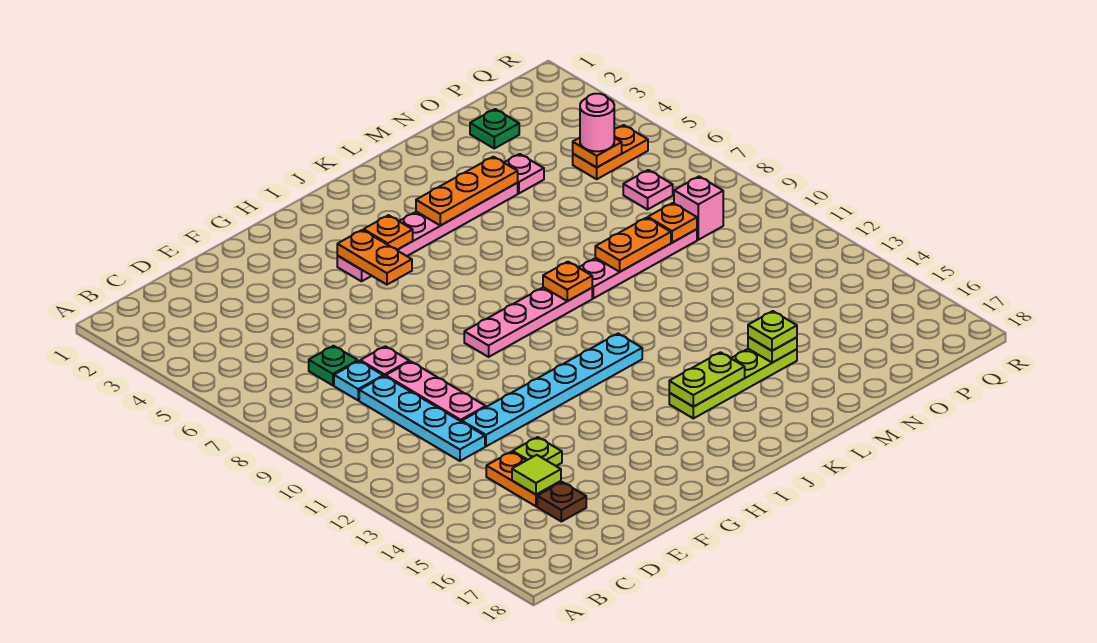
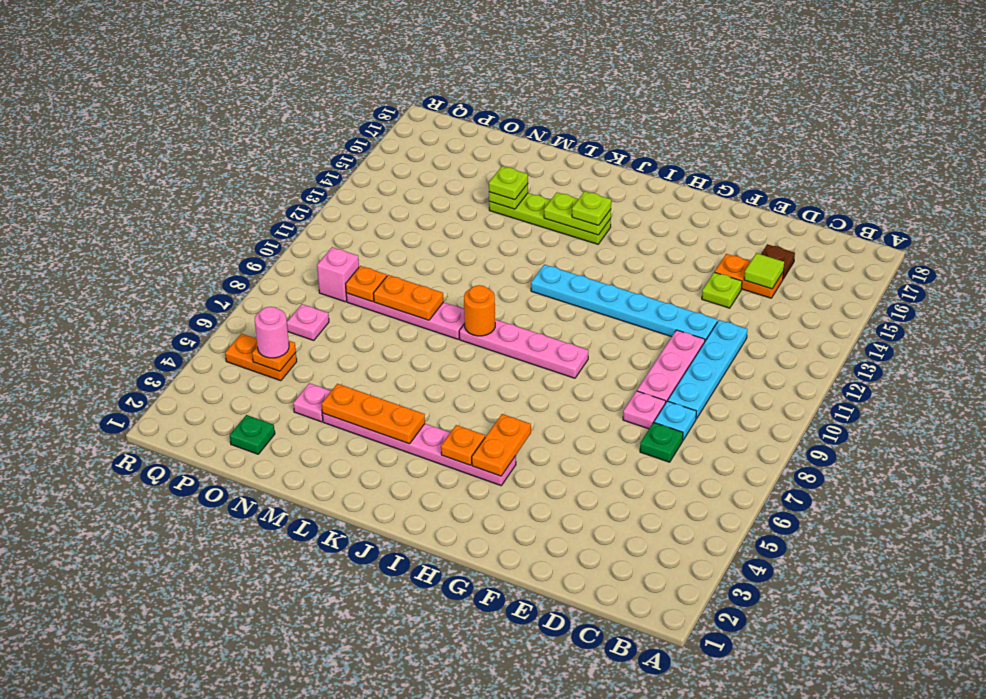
orange plate D14:D15 level 1 -> orange plate D15:E15 level 1
none -> lime plate J15 level 3
orange plate K9 level 2 -> orange round brick K9 level 2

